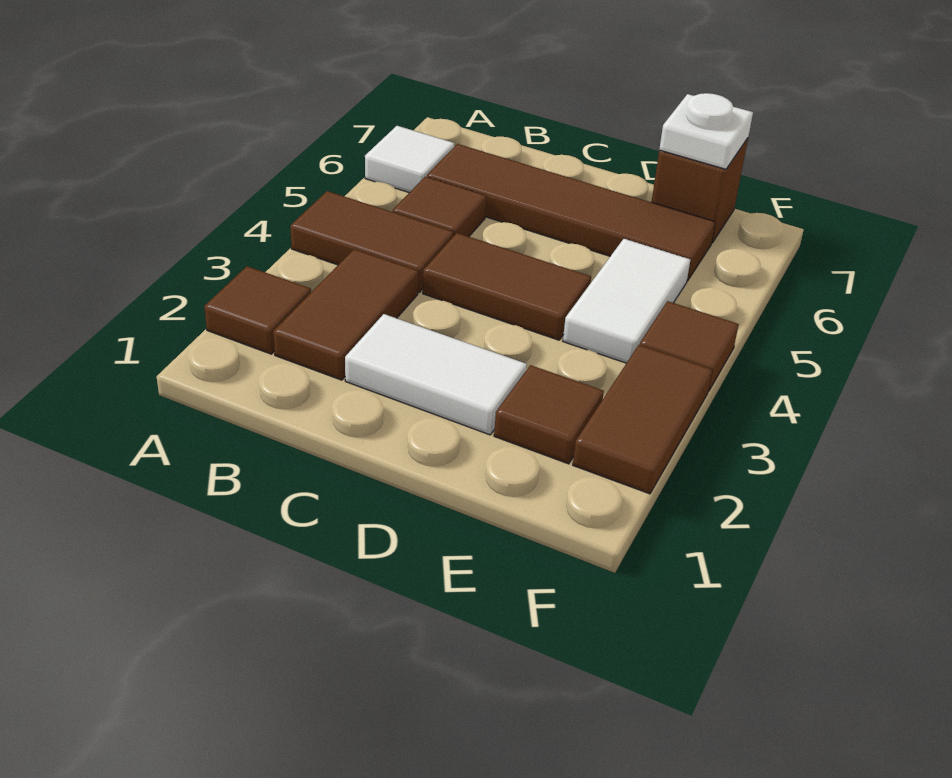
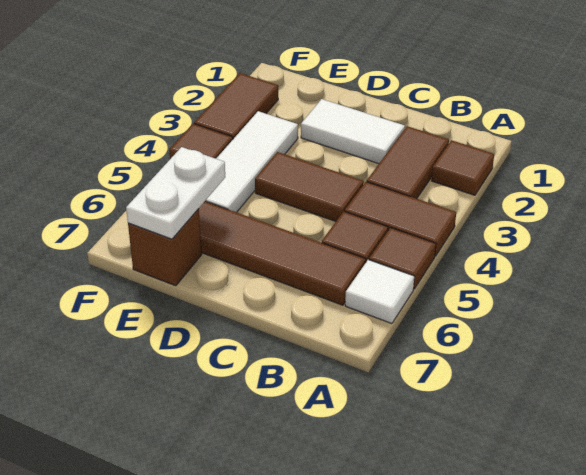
brown tile E2 level 1 -> brown tile A5 level 1
white tile E4:E5 level 1 -> white tile E3:E5 level 1
white plate E7 level 2 -> white plate E6:E7 level 2

